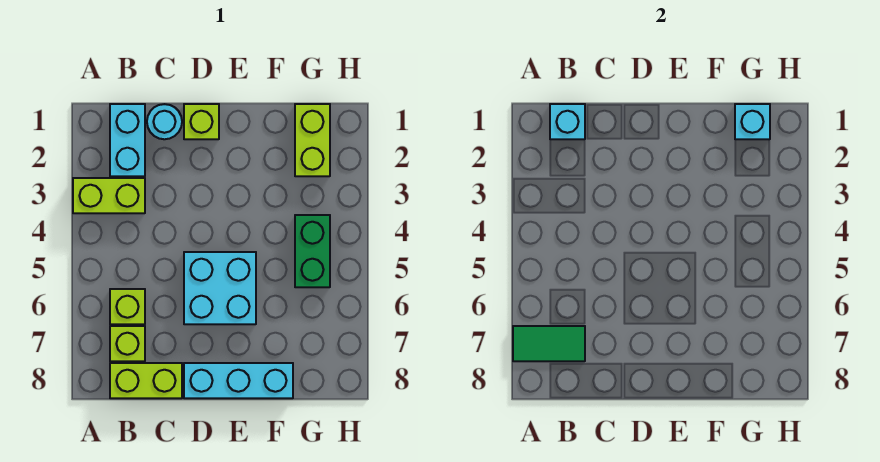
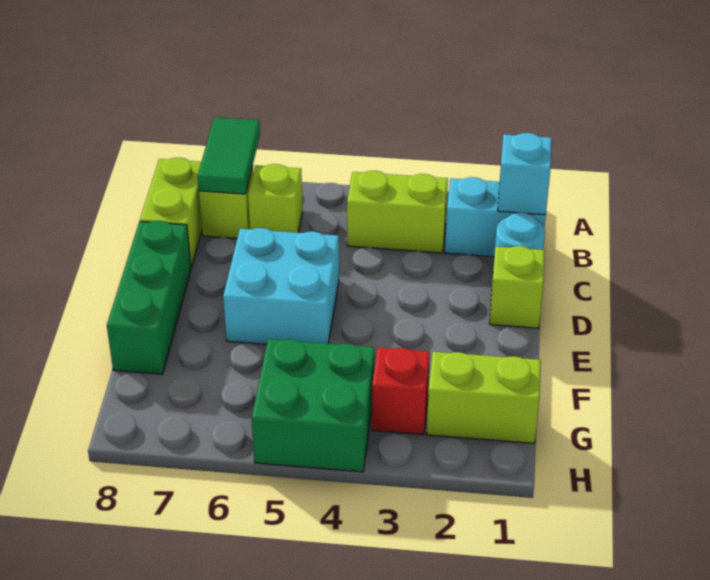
lime brick A3:B3 level 1 -> lime brick B3:B4 level 1
cyan brick D8:F8 level 1 -> green brick D8:F8 level 1
cyan brick G1 level 2 -> none
none -> red brick G3 level 1
green brick G4:G5 level 1 -> green brick G4:H5 level 1

